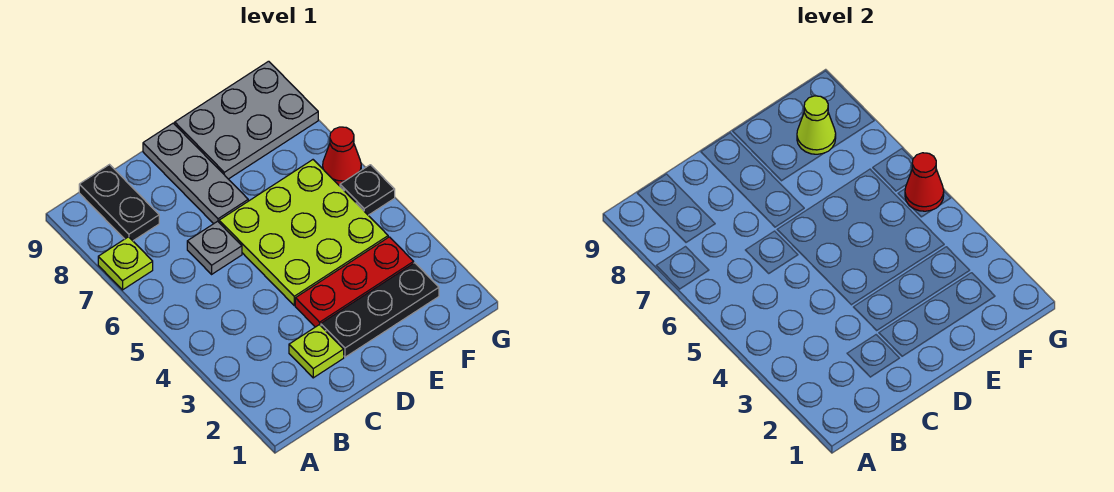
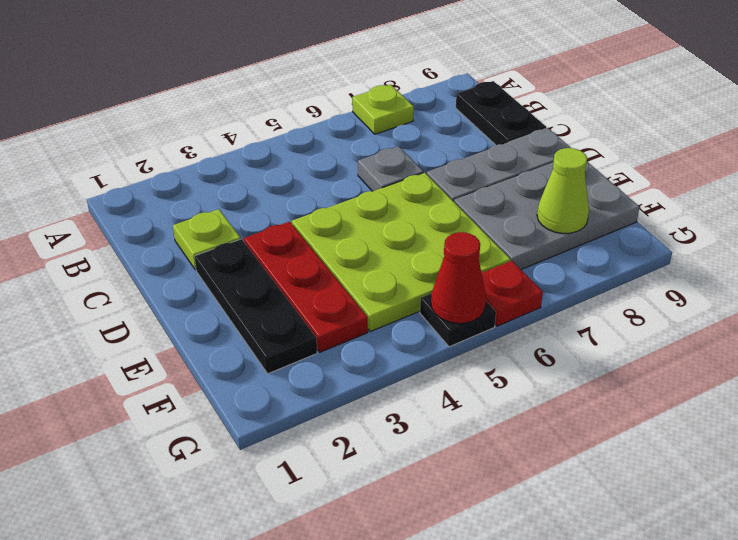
black plate B8:B9 level 1 -> black plate B9:C9 level 1
grey plate E8:G9 level 1 -> grey plate E7:F9 level 1
red cone G6 level 1 -> red plate G6 level 1

